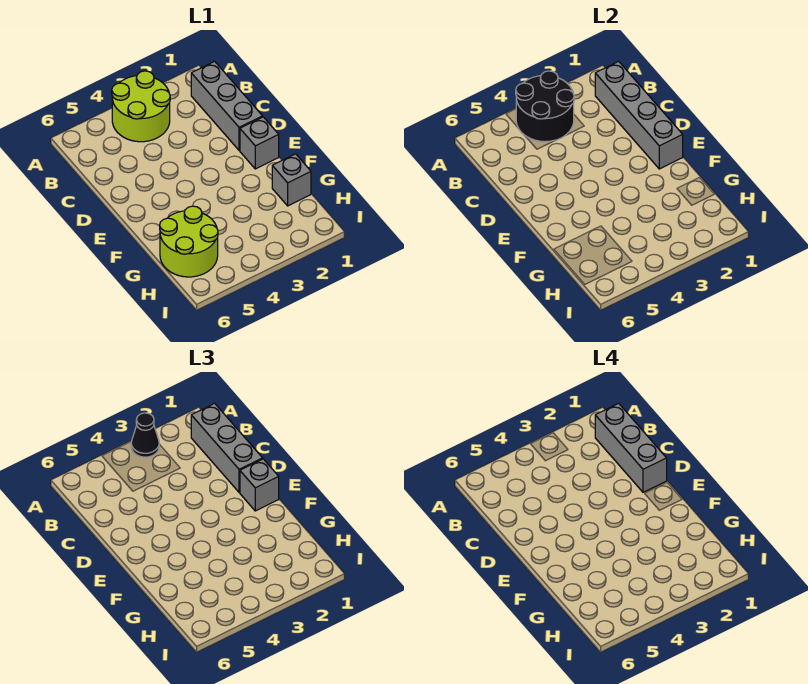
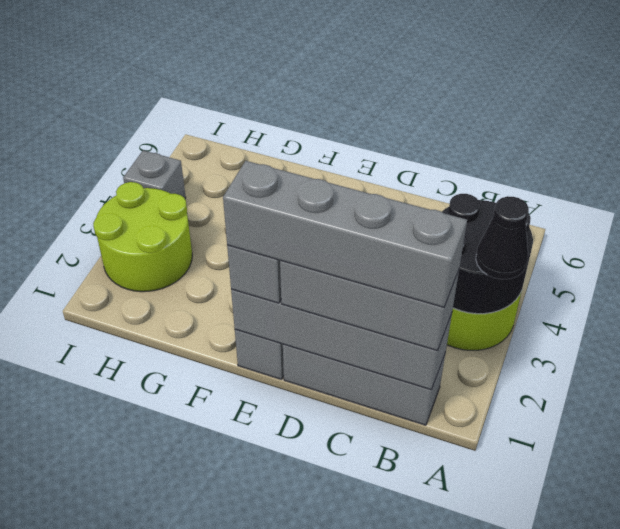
grey brick B1:D1 level 4 -> grey brick B1:E1 level 4
grey brick G1 level 1 -> grey brick I4 level 1
lime round brick G5:H6 level 1 -> lime round brick H2:I3 level 1

